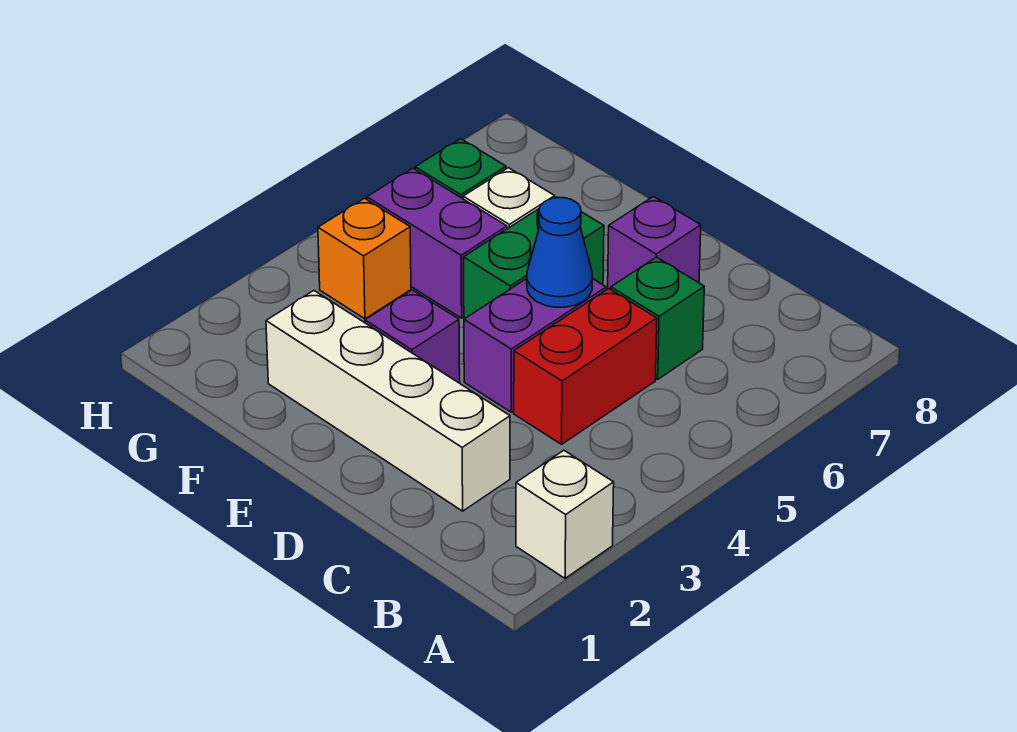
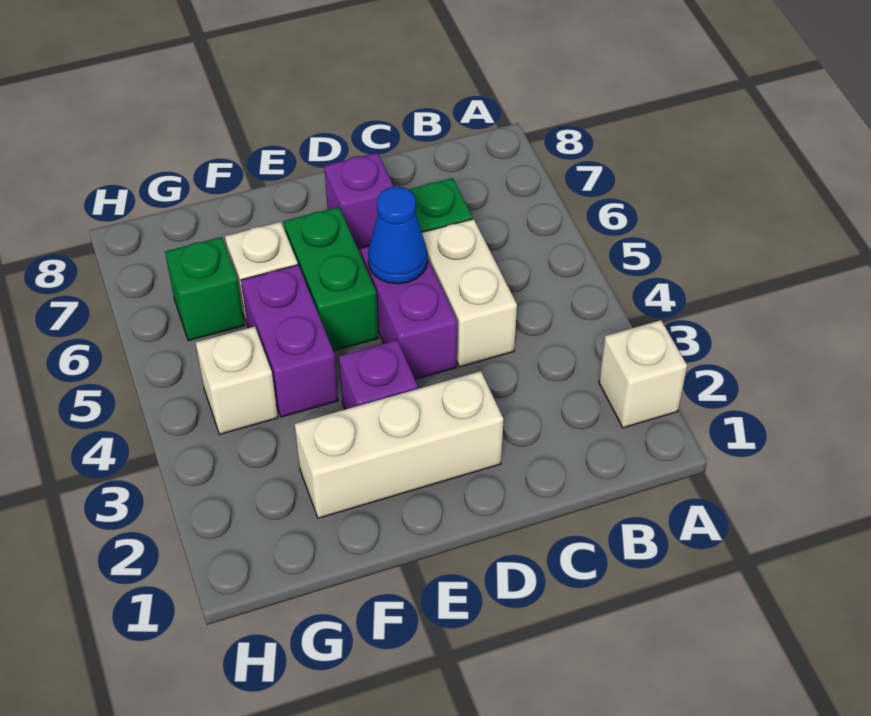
white brick C2:F2 level 1 -> white brick D2:F2 level 1
red brick C4:C5 level 1 -> white brick C4:C5 level 1
purple brick F5:G5 level 1 -> purple brick F4:F5 level 1
orange brick G4 level 1 -> white brick G4 level 1

